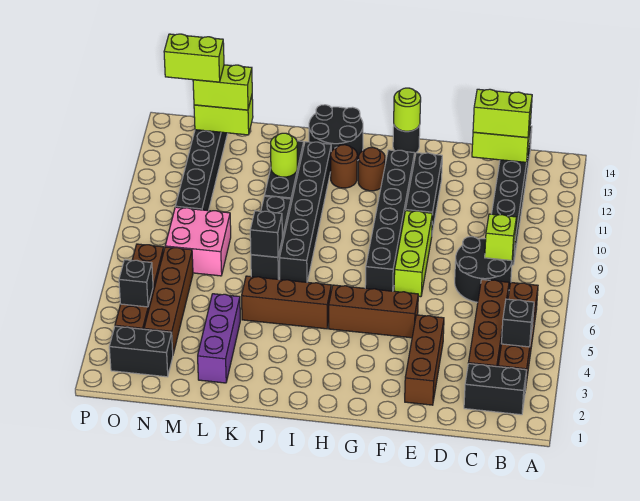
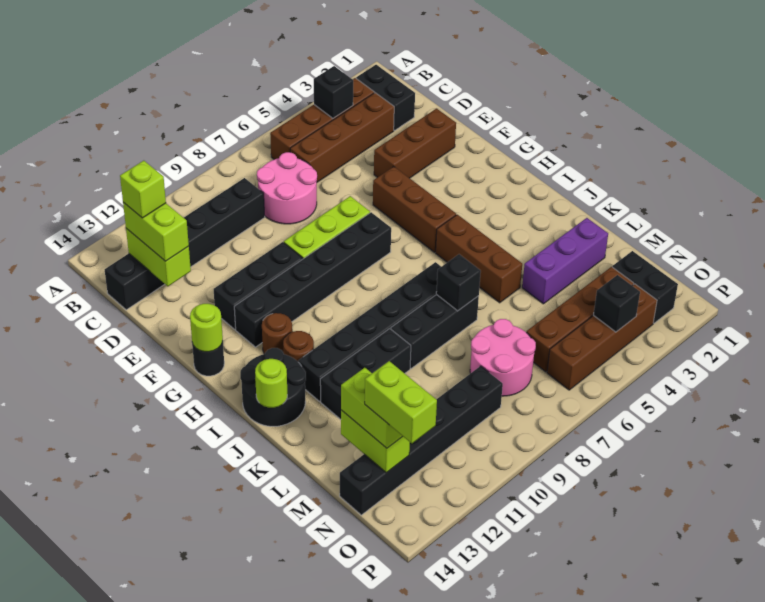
black round brick C7:D8 level 1 -> pink round brick C7:D8 level 1
lime brick C8 level 2 -> lime brick C13 level 4
lime round brick K11 level 2 -> lime round brick J14 level 2
pink brick M7:N8 level 1 -> pink round brick M7:N8 level 1

